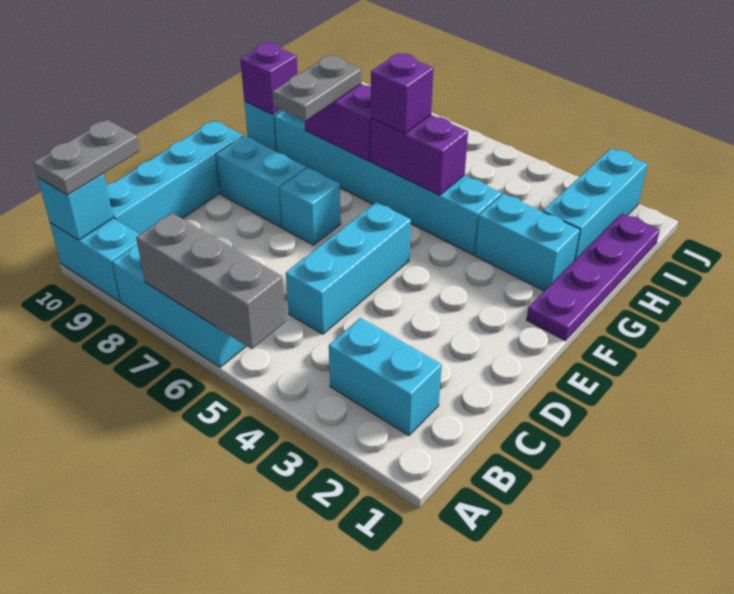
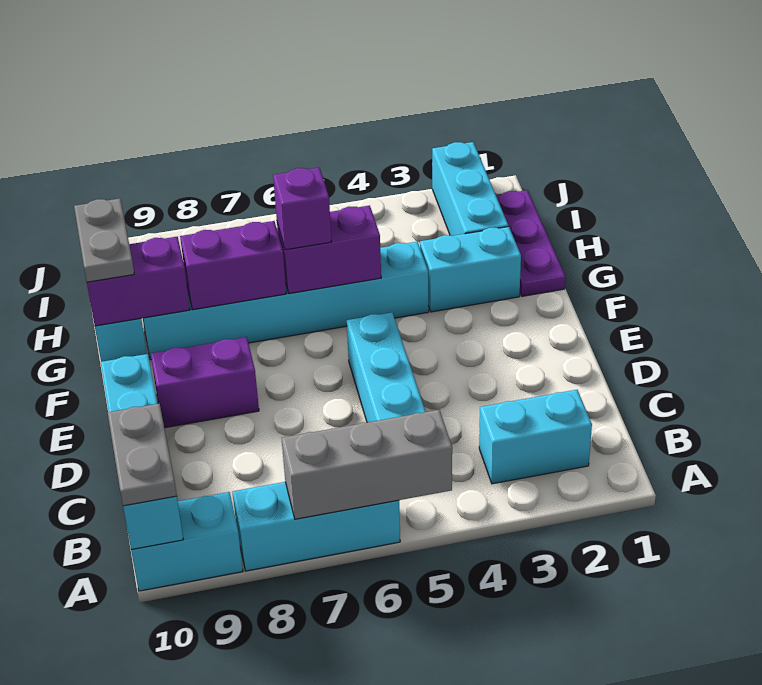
cyan brick E7 level 1 -> none
cyan brick E8:E9 level 1 -> purple brick E8:E9 level 1
purple plate F1:I1 level 1 -> purple plate G1:I1 level 1
grey plate F8:G8 level 3 -> grey plate G10:H10 level 3
purple brick G10 level 2 -> purple brick G9:G10 level 2

